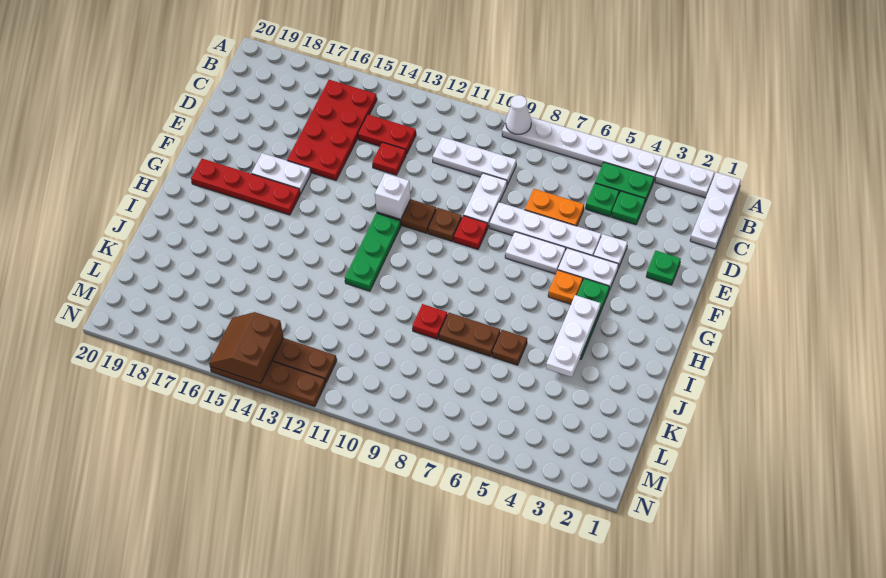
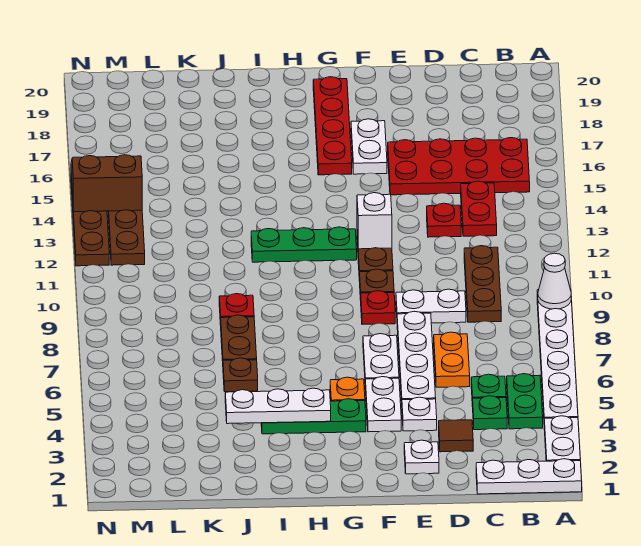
white plate C9:C11 level 1 -> brown plate C9:C11 level 1
none -> brown tile D3 level 1
green plate E2 level 1 -> white plate E2 level 1

